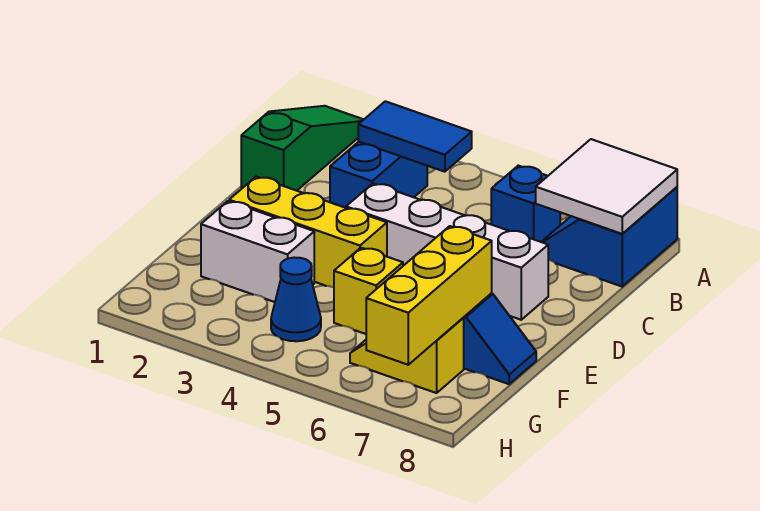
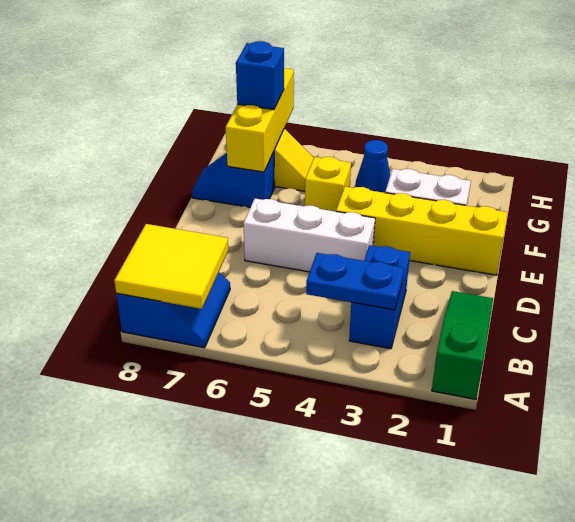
green slope A1:C1 level 1 top C -> green slope A1:C1 level 1 top A
white tile A7:B8 level 2 -> yellow tile A7:B8 level 2
blue tile B3:B4 level 2 -> blue plate B3:B4 level 2
blue brick B6 level 1 -> blue brick G7 level 3
white brick D4:D7 level 1 -> white brick D4:D6 level 1
yellow brick E2:E4 level 1 -> yellow brick E1:E4 level 1

